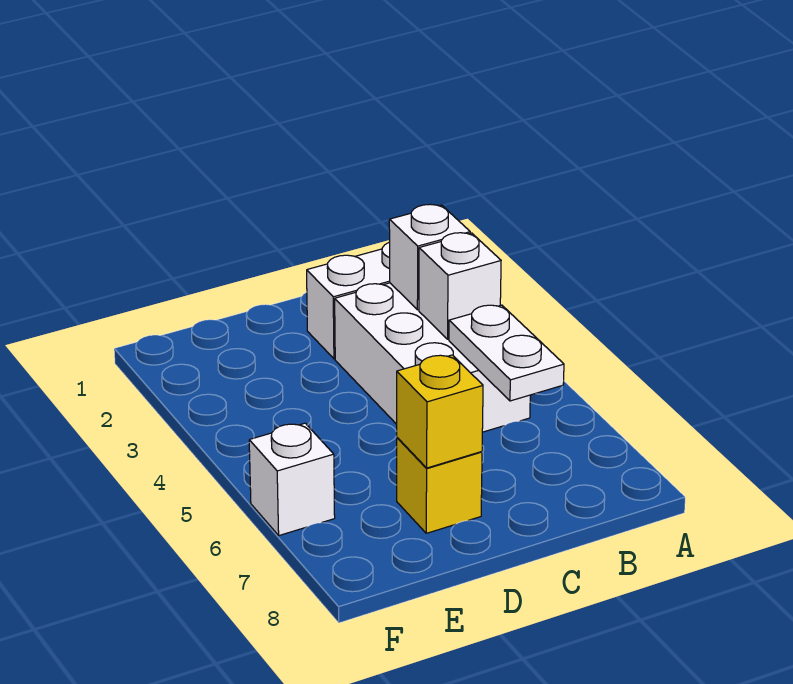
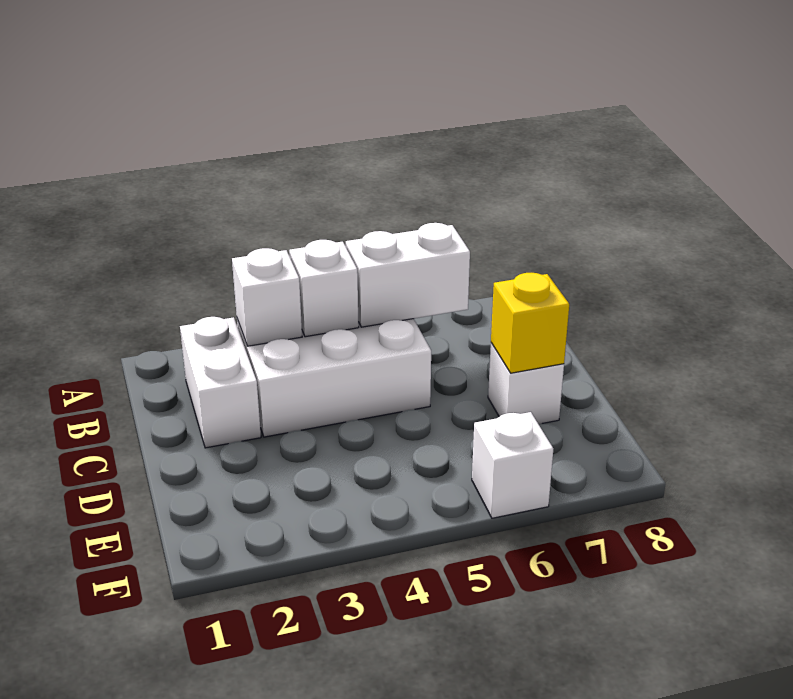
white plate B5:B6 level 2 -> white brick B5:B6 level 2
yellow brick D7 level 1 -> white brick D7 level 1

